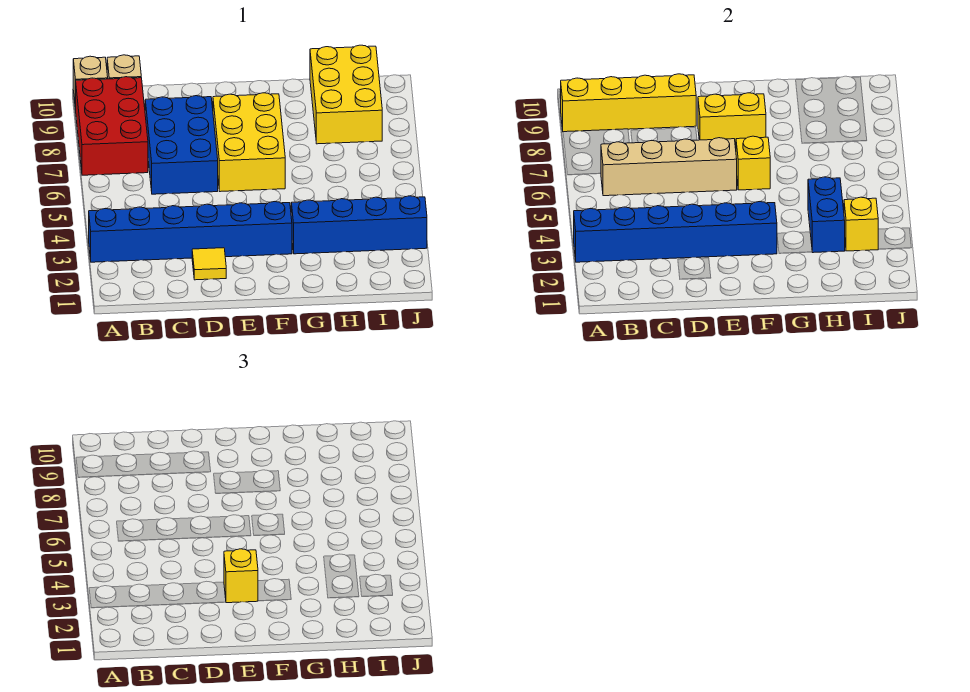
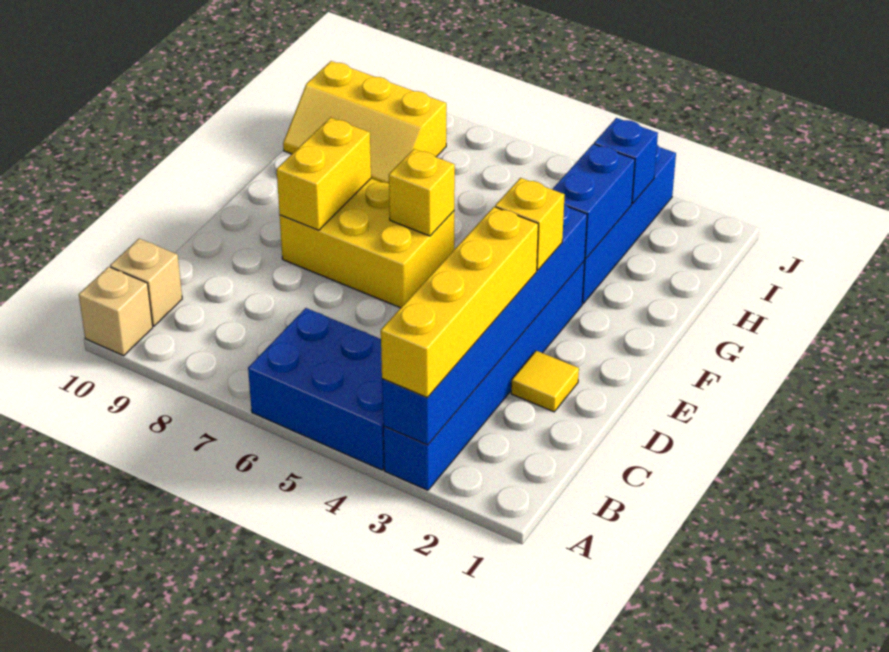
red brick A7:B9 level 1 -> none
yellow brick A9:D9 level 2 -> yellow brick A3:D3 level 3
tan brick B6:E6 level 2 -> none
blue brick C6:D8 level 1 -> blue brick A4:B6 level 1
blue brick H3:H4 level 2 -> blue brick G3:H3 level 2
yellow brick H8:I10 level 1 -> yellow slope H8:I10 level 1 top I
yellow brick I3 level 2 -> blue brick I3 level 2

